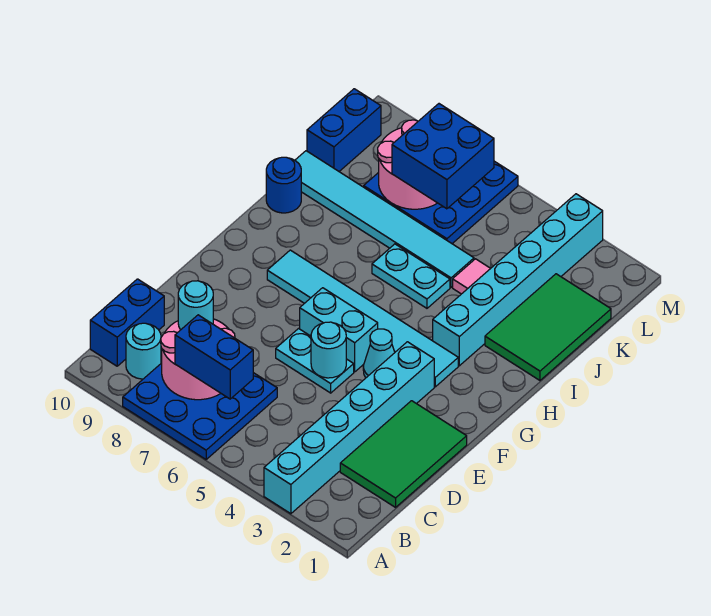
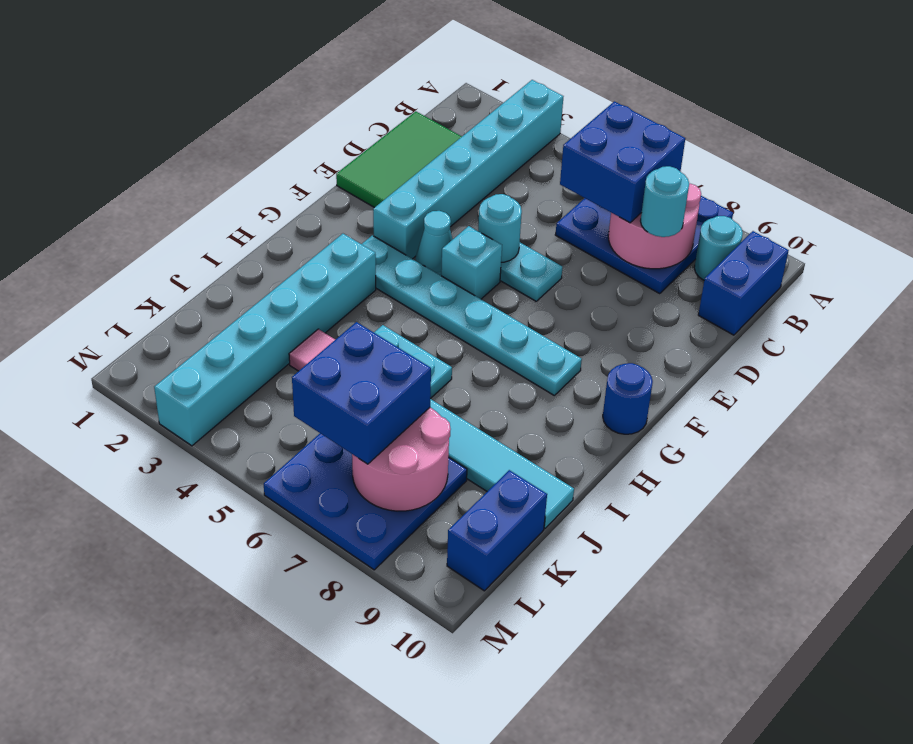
blue brick B6:B7 level 3 -> blue brick B6:C7 level 3
cyan brick F5:F6 level 1 -> cyan brick F5 level 1
cyan tile G3:G8 level 1 -> cyan plate G3:G8 level 1
green tile I1:K2 level 1 -> none
blue round brick I10 level 1 -> blue round brick G10 level 1

